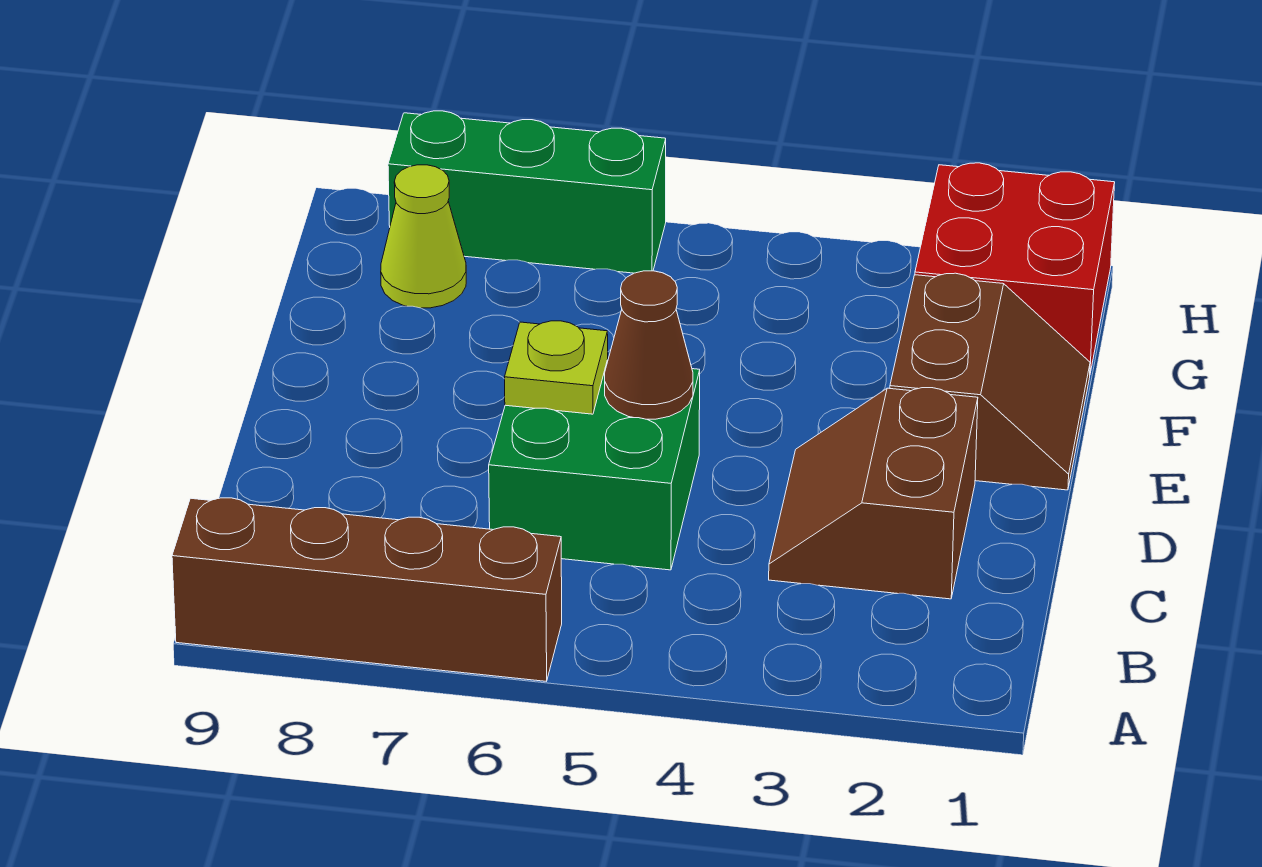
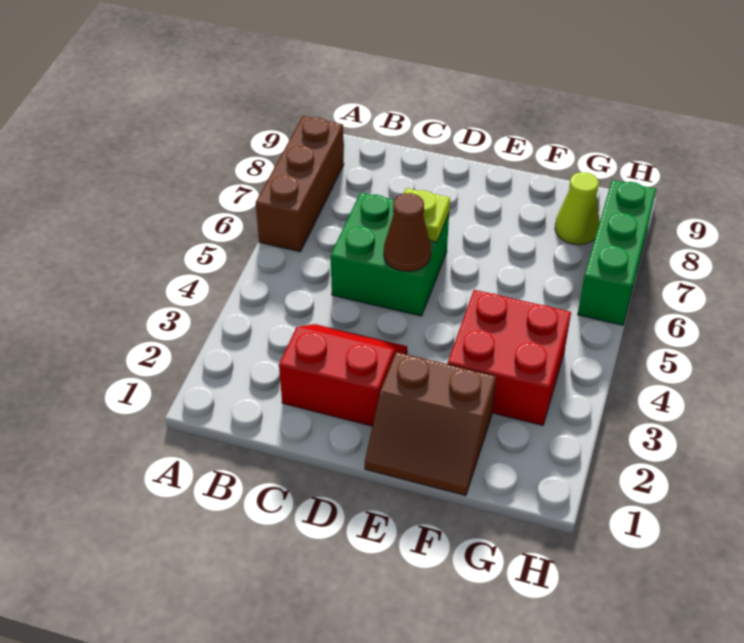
brown brick A6:A9 level 1 -> brown brick A6:A8 level 1
brown slope C2:D3 level 1 top 2 -> red slope C2:D3 level 1 top 2
red brick G1:H2 level 1 -> red brick F3:G4 level 1

